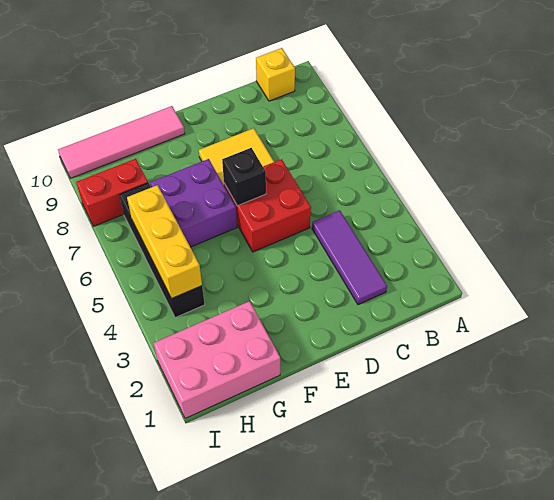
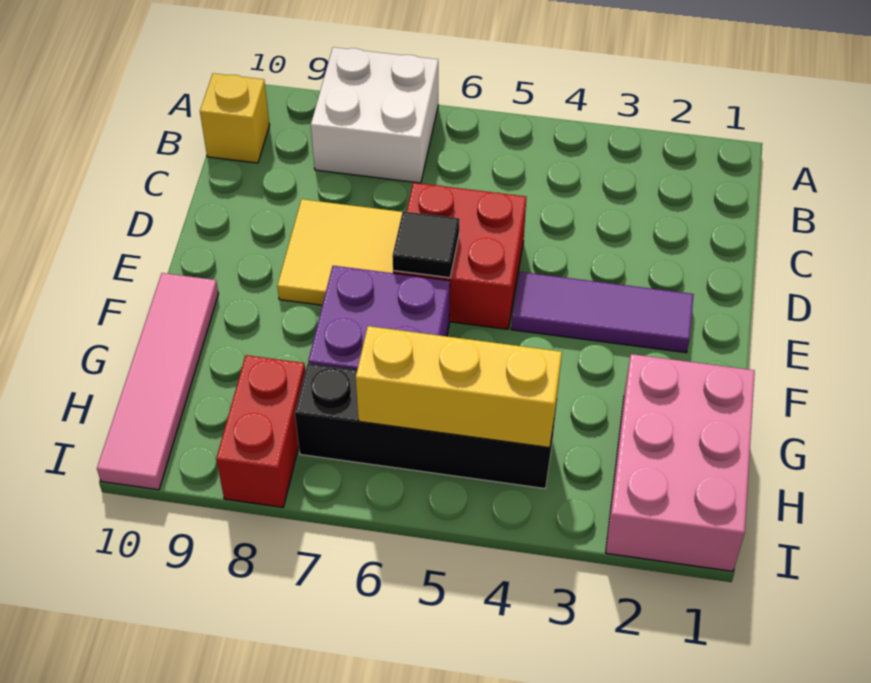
none -> white brick A7:B8 level 1
purple tile C2:C4 level 1 -> purple tile E2:E4 level 1
black brick E6 level 2 -> black tile E6 level 2

